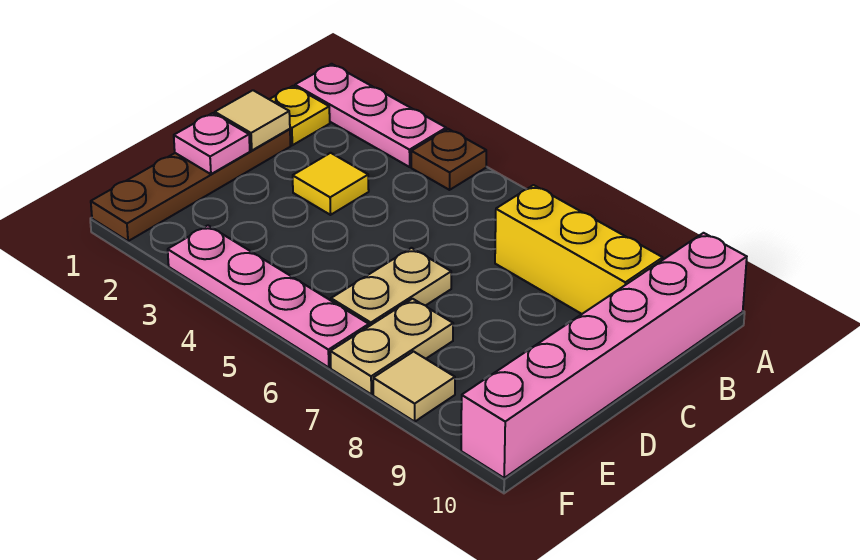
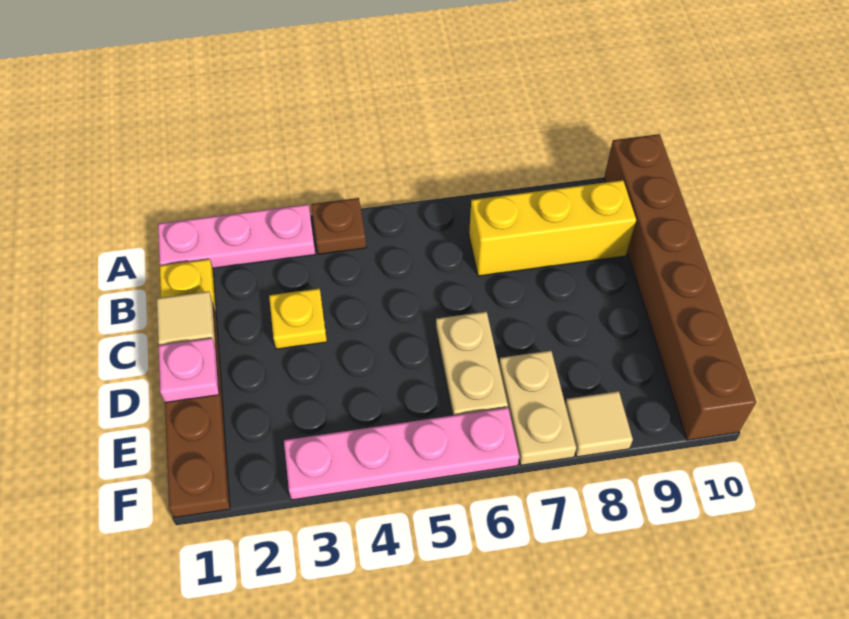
pink brick A10:F10 level 1 -> brown brick A10:F10 level 1
yellow tile C3 level 1 -> yellow plate C3 level 1

